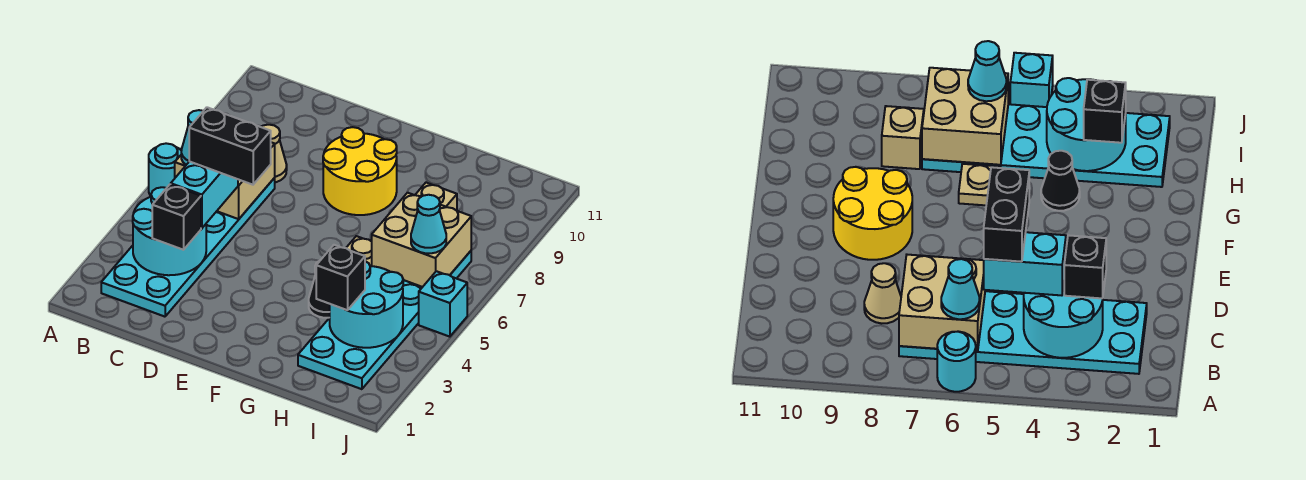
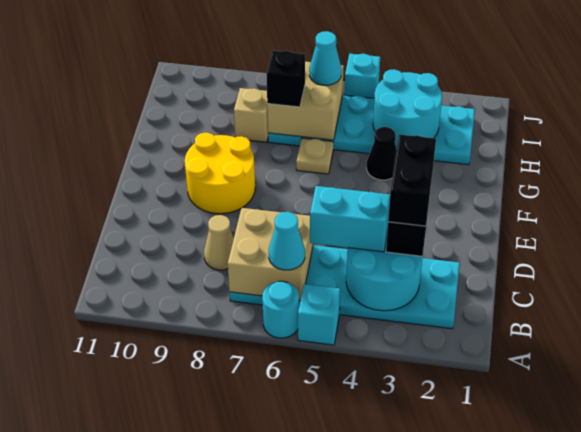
none -> cyan brick A5 level 1
black brick C5:D5 level 4 -> black brick C3:D3 level 4
black brick H3 level 3 -> black brick H7 level 3

